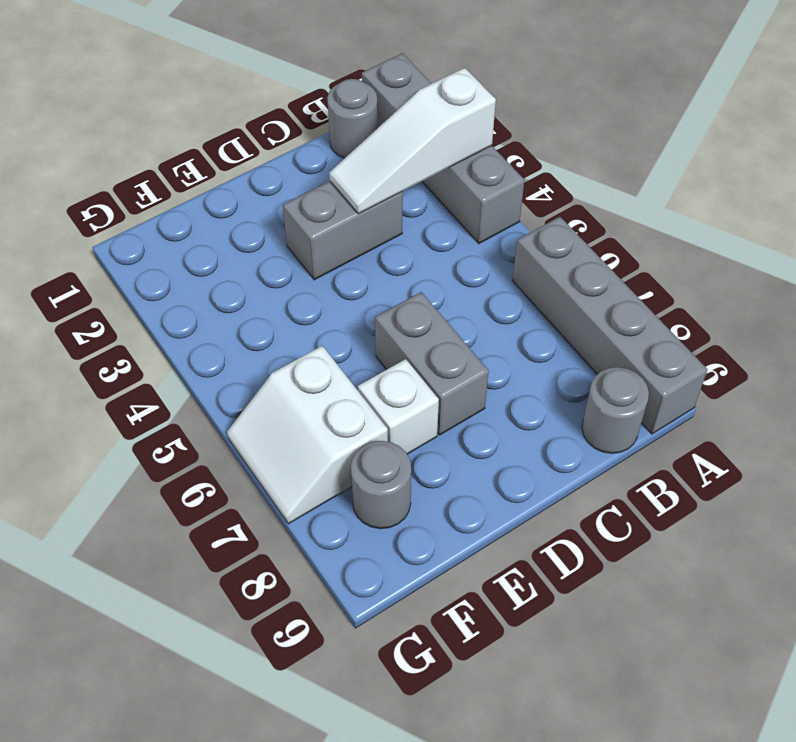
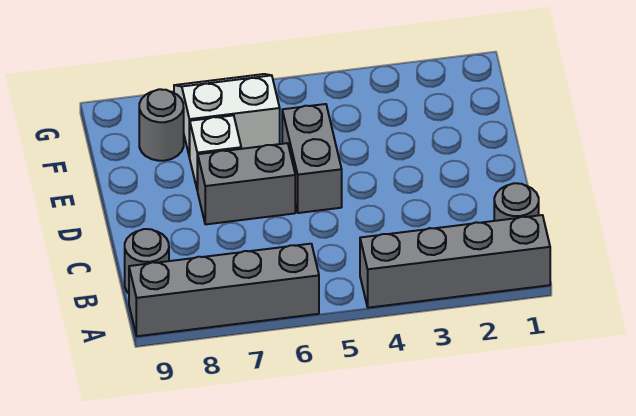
white slope A3:C3 level 2 top A -> none
grey brick C3:D3 level 1 -> grey brick D5:E5 level 1

